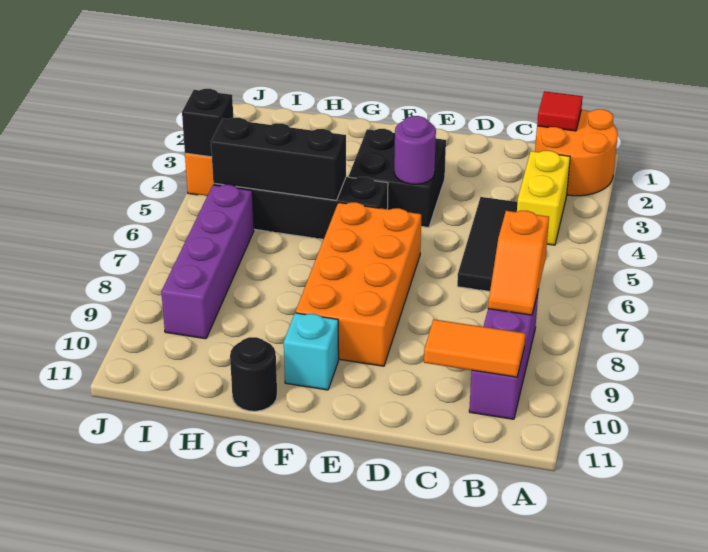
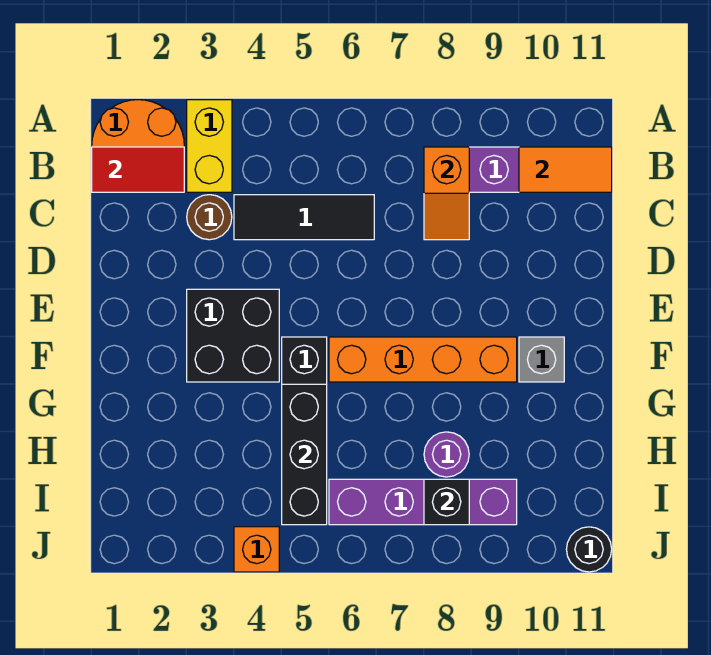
red tile B1 level 2 -> red tile B1:B2 level 2
yellow brick B3:B4 level 1 -> yellow brick A3:B3 level 1
orange slope B7:B8 level 2 top 7 -> orange slope B8:C8 level 2 top B
orange tile B10:C10 level 2 -> orange tile B10:B11 level 2
none -> brown round brick C3 level 1
purple round brick E4 level 2 -> purple round brick H8 level 1
orange brick E6:F9 level 1 -> orange brick F6:F9 level 1
cyan brick F10 level 1 -> grey brick F10 level 1
black round brick G11 level 1 -> black round brick J11 level 1
black brick J4 level 2 -> black brick I8 level 2

